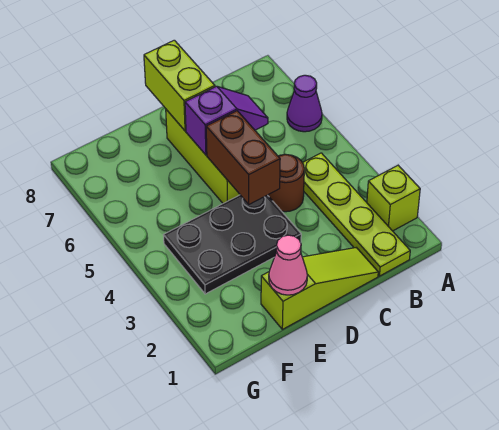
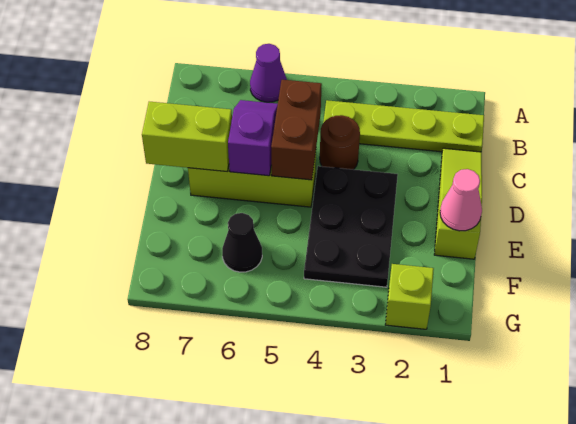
lime brick A2 level 1 -> lime brick G2 level 1
brown brick D4:D5 level 2 -> brown brick C5:D5 level 2
none -> black cone F6 level 1

